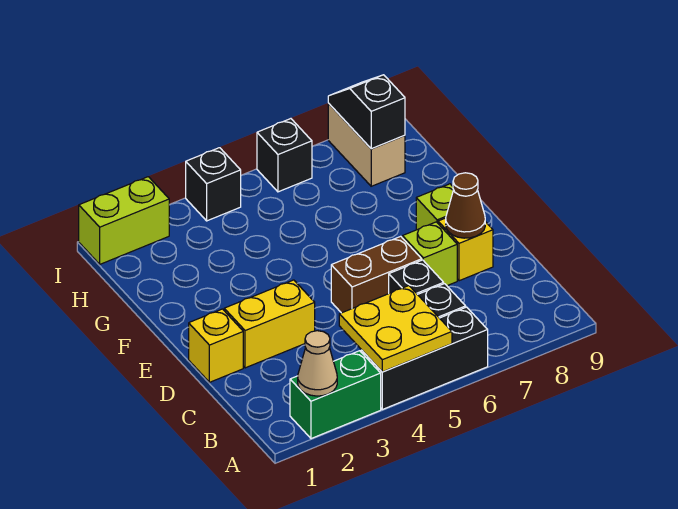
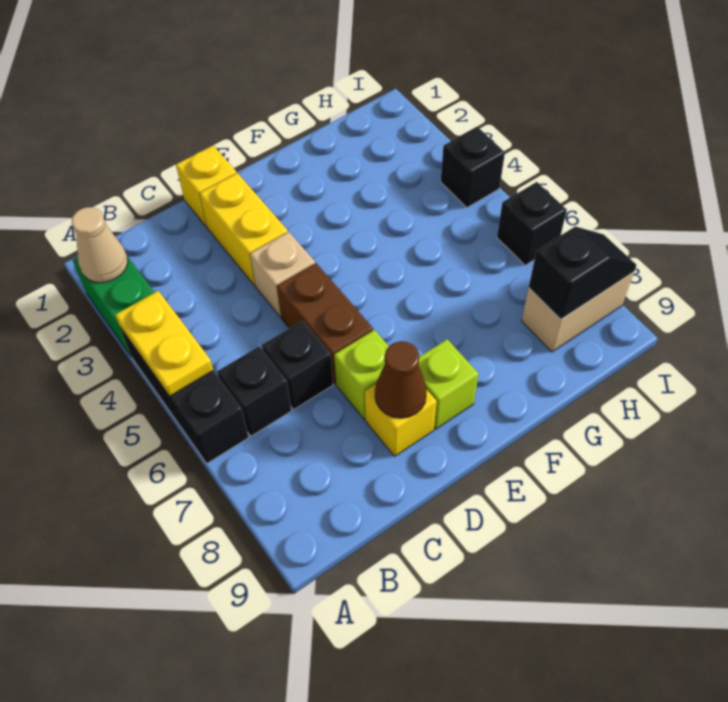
yellow plate A4:B5 level 2 -> yellow plate A4:A5 level 2
none -> tan brick D4 level 1
lime brick I1:I2 level 1 -> none

